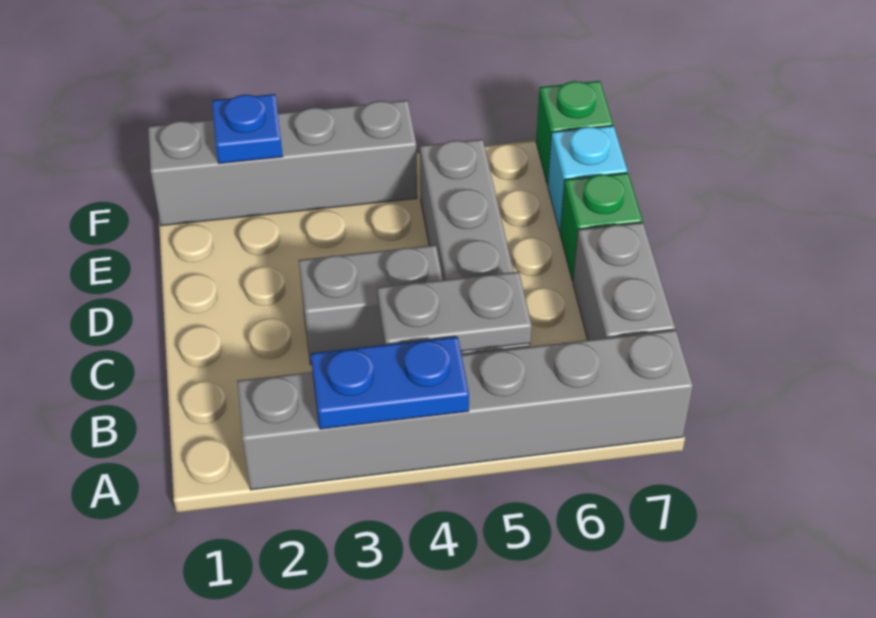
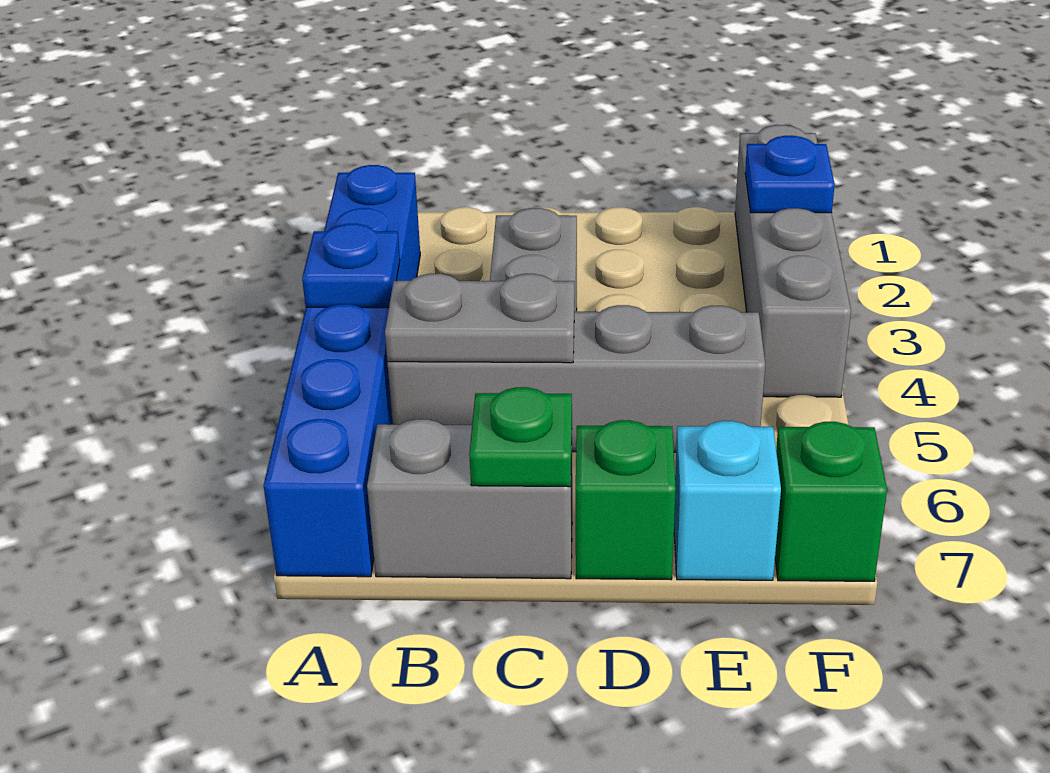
grey brick A2:A7 level 1 -> blue brick A2:A7 level 1
blue plate A3:A4 level 2 -> blue plate A4 level 2
grey plate B4:B5 level 2 -> grey plate B5:C5 level 2
none -> green plate C7 level 2

